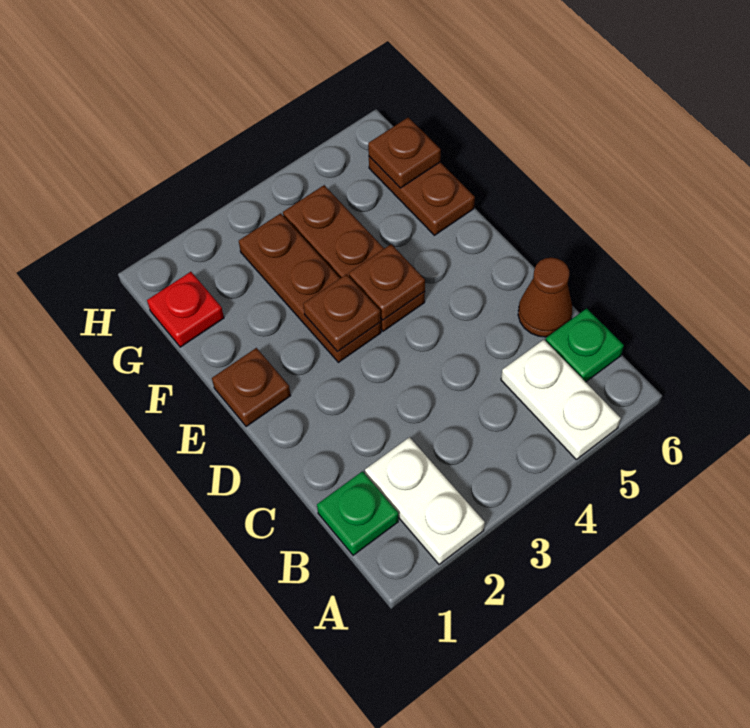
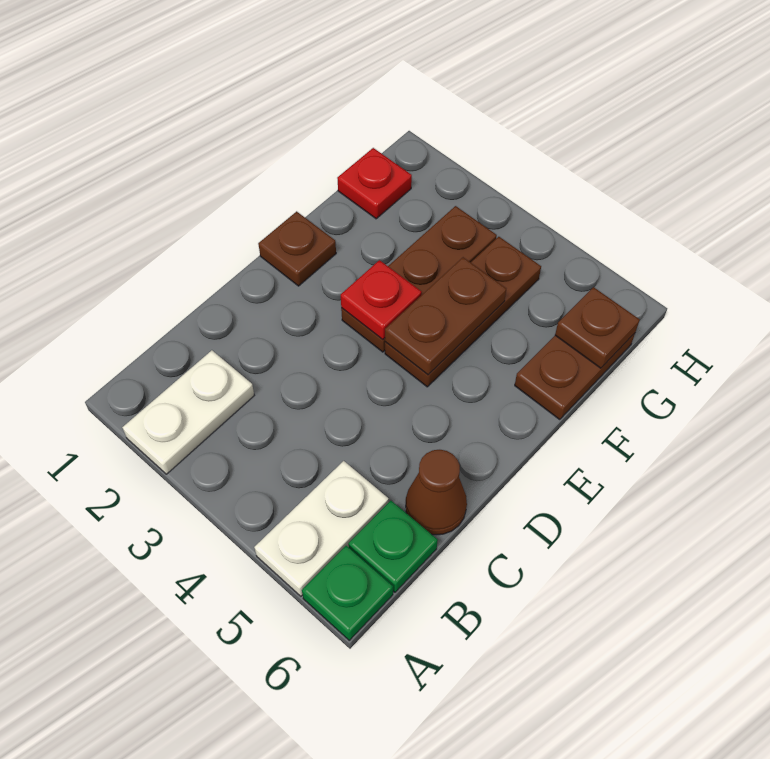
green plate B1 level 1 -> green plate A6 level 1
brown plate E3 level 2 -> red plate E3 level 2
brown plate E4 level 2 -> brown plate E4:F4 level 2

